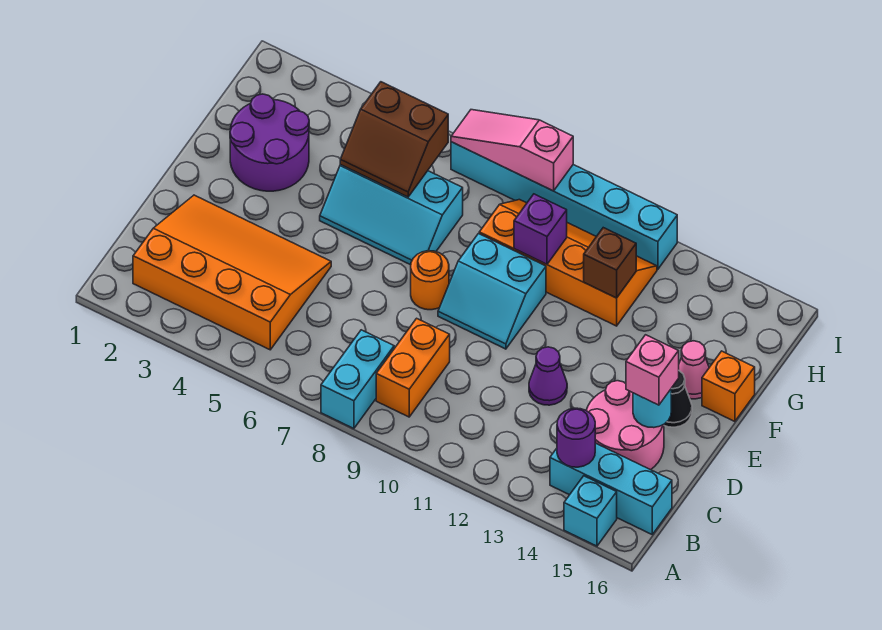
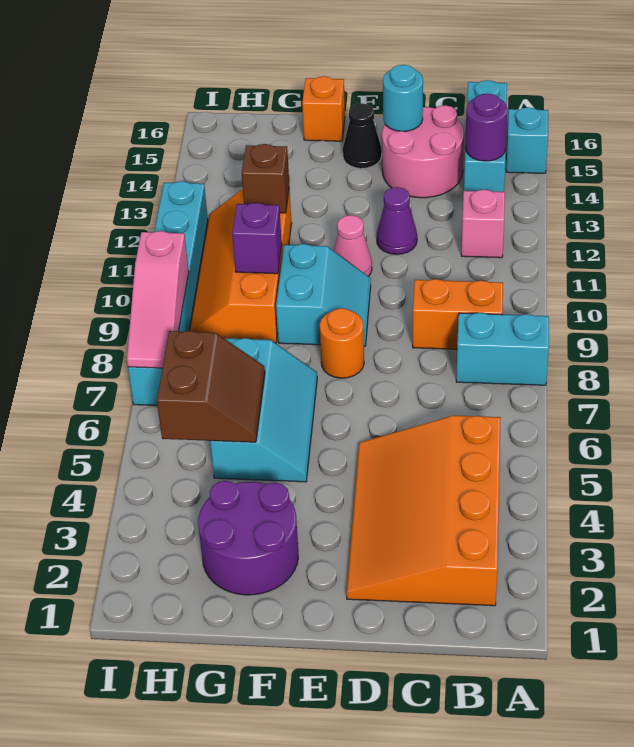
pink brick D15 level 3 -> pink brick B12 level 1
pink cone F15 level 1 -> pink cone E11 level 1

